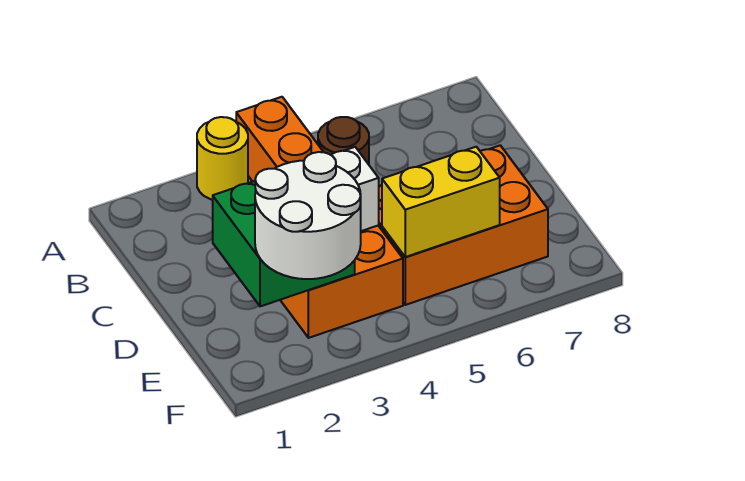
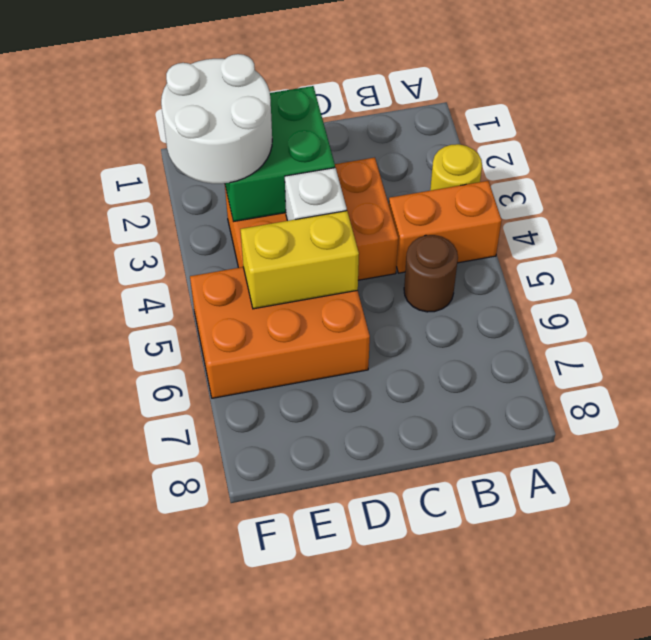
orange brick D5:E7 level 1 -> orange brick D5:F6 level 1
yellow brick E5:E6 level 2 -> yellow brick D5:E5 level 2

